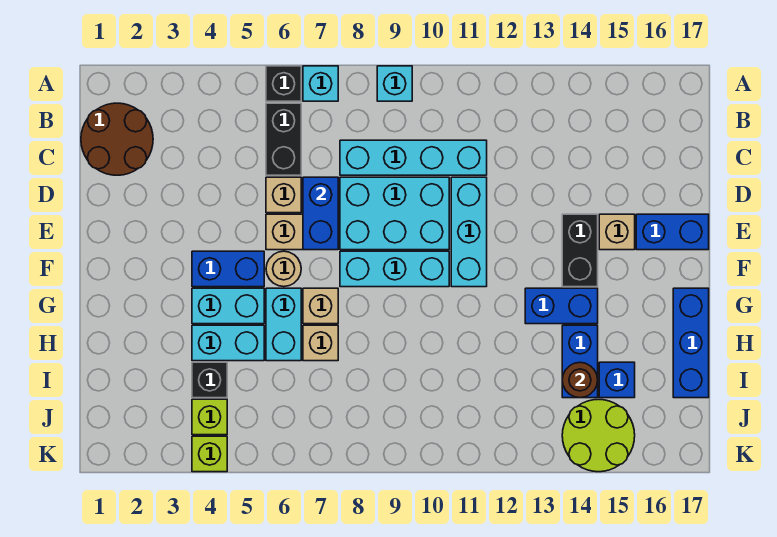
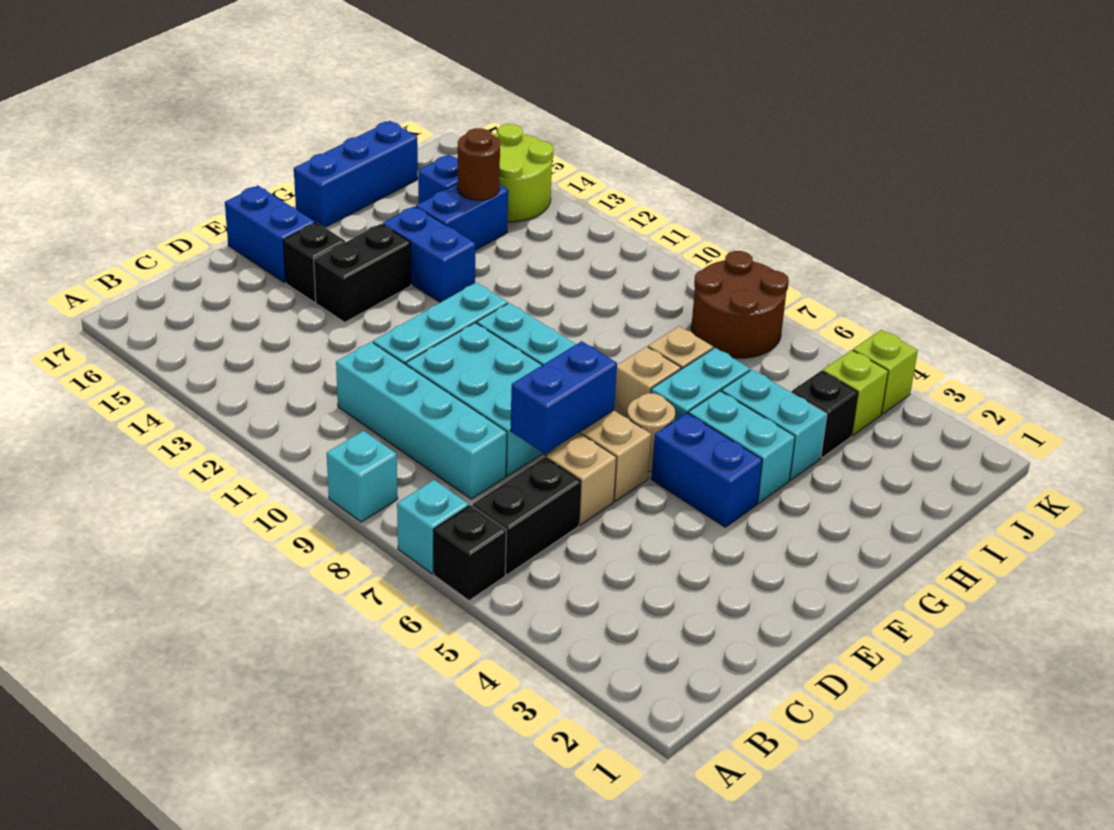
brown round brick B1:C2 level 1 -> brown round brick J7:K8 level 1
tan brick E15 level 1 -> black brick E15 level 1

